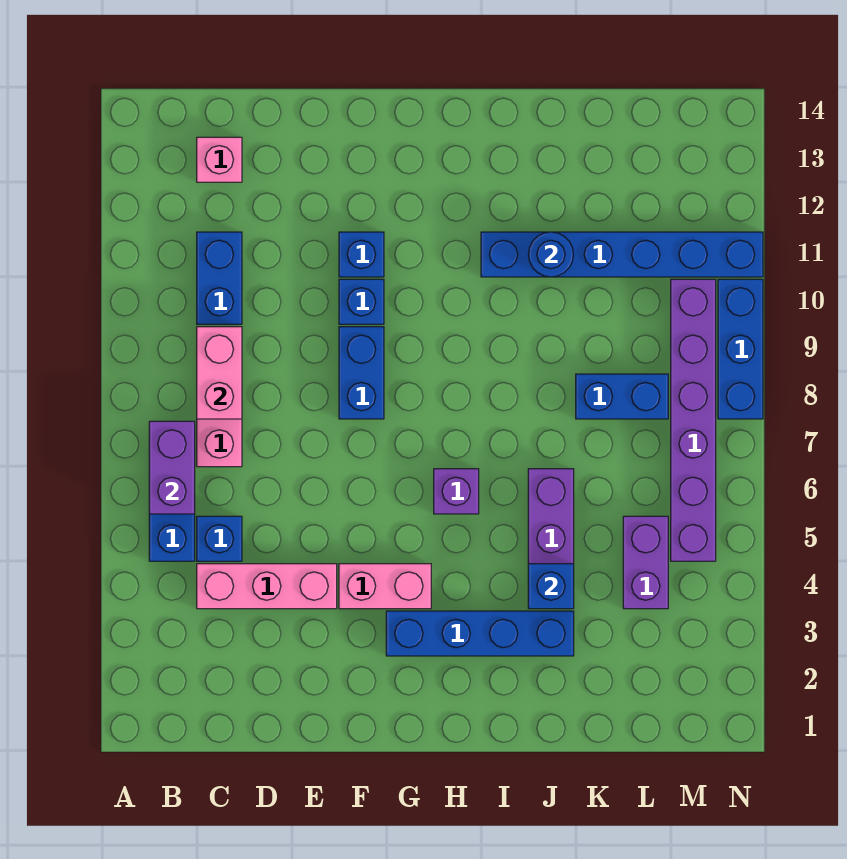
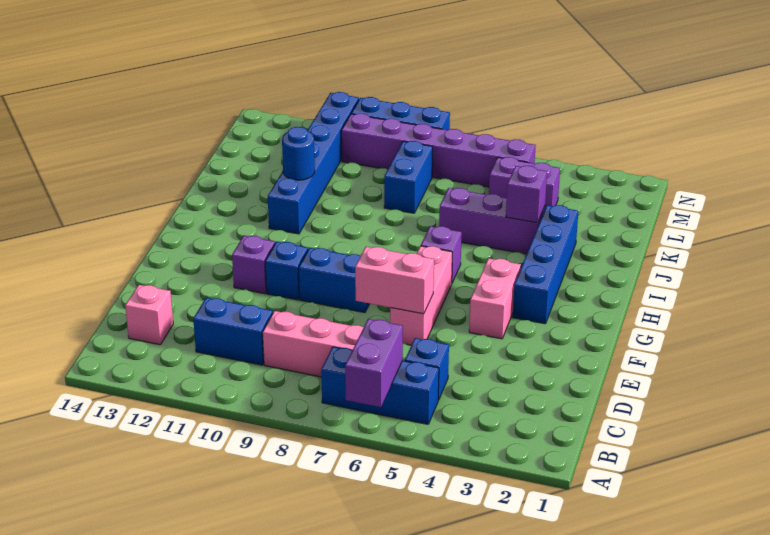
purple brick B6:B7 level 2 -> purple brick A6:B6 level 2
pink brick C4:E4 level 1 -> pink brick E6:G6 level 1
pink brick C8:C9 level 2 -> pink brick E6:E7 level 2
blue brick F11 level 1 -> purple brick F11 level 1
blue brick J4 level 2 -> purple brick J4 level 2

